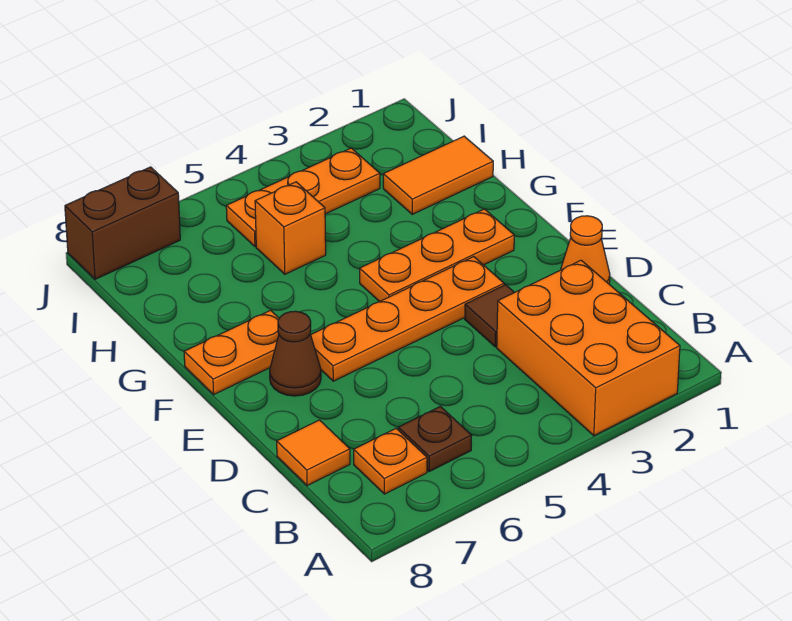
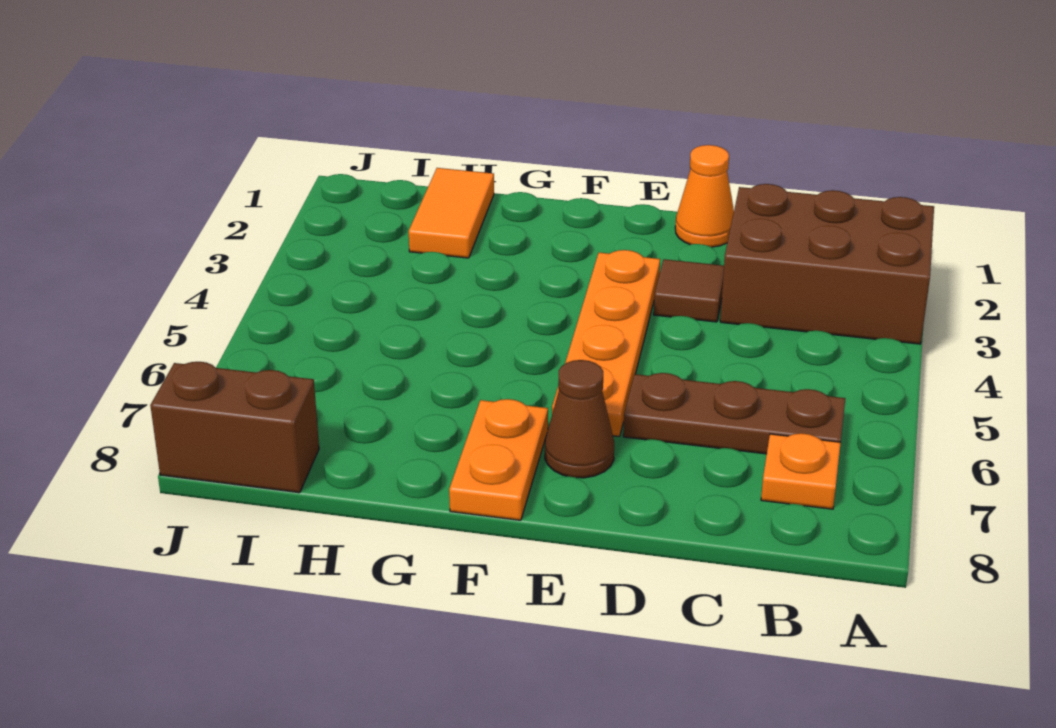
orange brick A2:C3 level 1 -> brown brick A2:C3 level 1
brown plate B6 level 1 -> brown plate B6:D6 level 1
orange tile C8 level 1 -> none
orange plate F2:F4 level 1 -> none
orange brick H5 level 1 -> none
orange plate I3:I5 level 1 -> none
brown brick J7:J8 level 1 -> brown brick I8:J8 level 1

